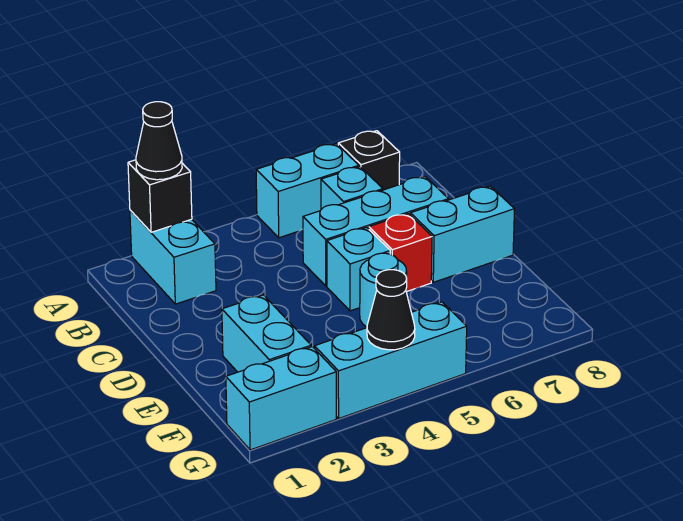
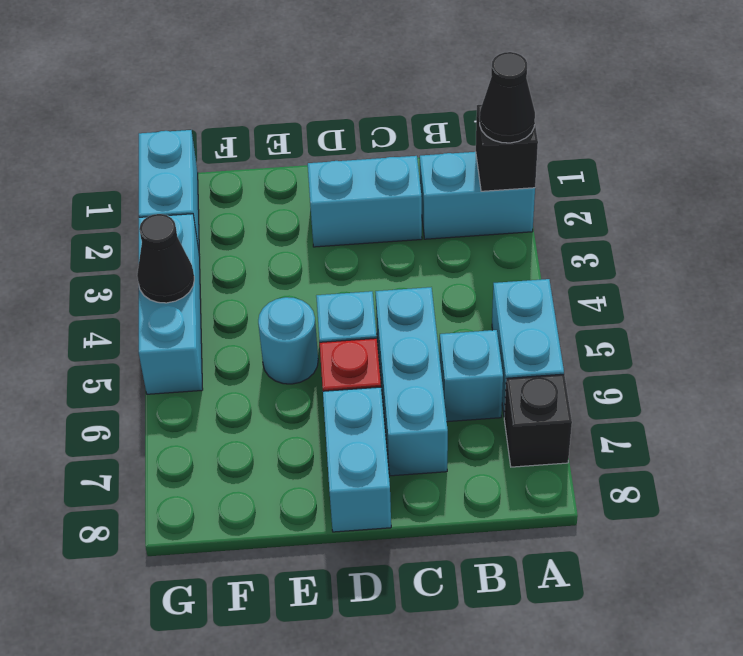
cyan brick E2:F2 level 1 -> cyan brick C2:D2 level 1

